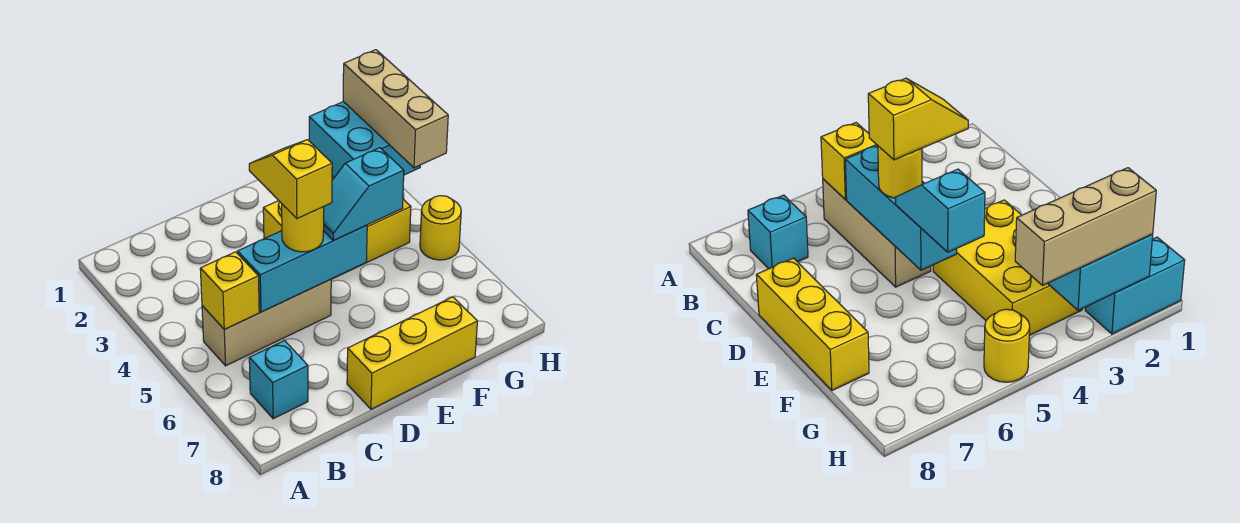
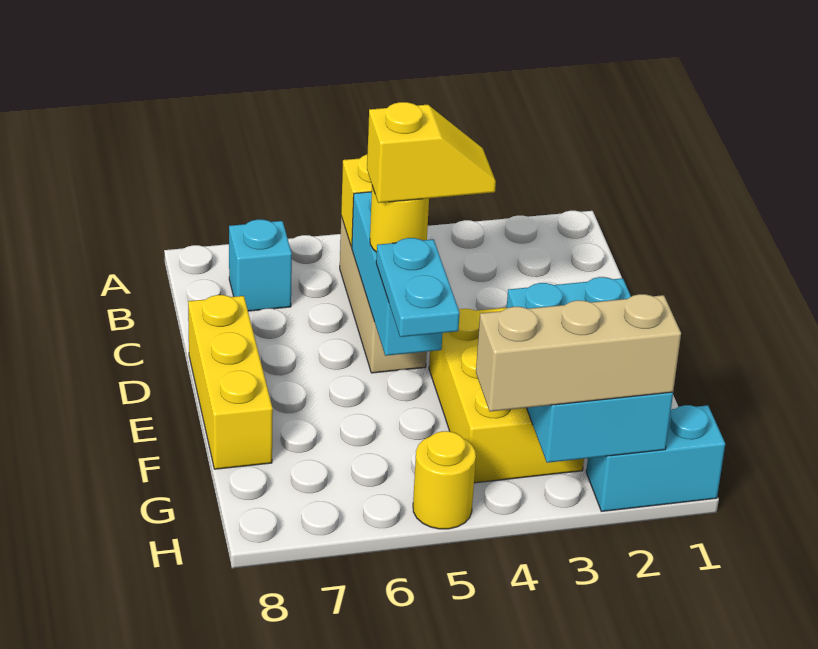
cyan slope E5:F5 level 3 top F -> cyan plate E5:F5 level 3
cyan brick G2:H3 level 2 -> cyan brick F2:H3 level 2

